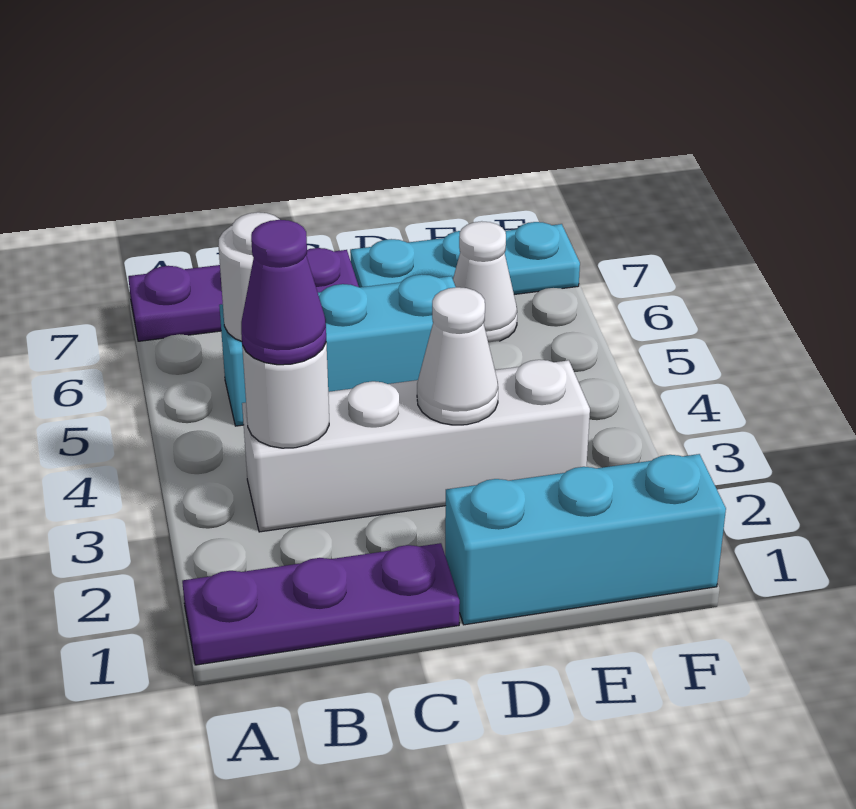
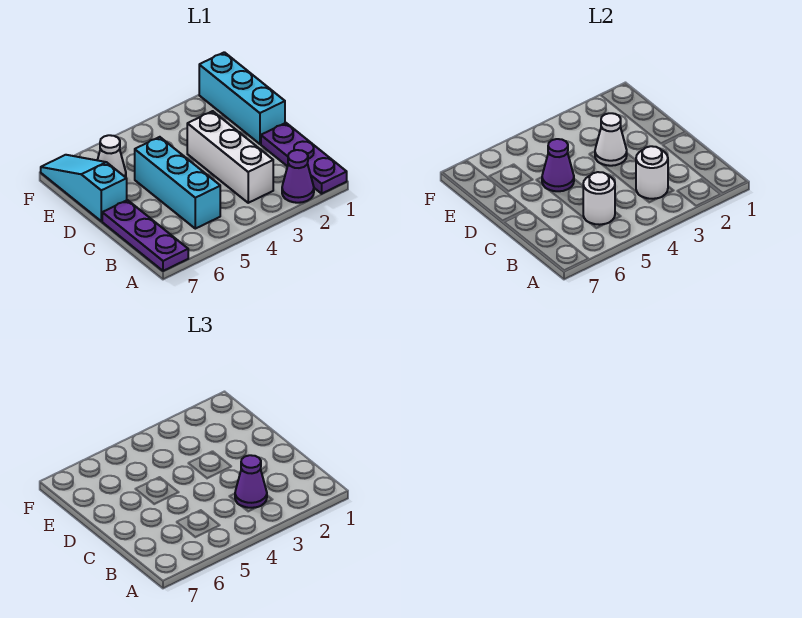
none -> purple cone A2 level 1
white brick B3:E3 level 1 -> white brick B3:D3 level 1
none -> purple cone D5 level 2
cyan plate D7:F7 level 1 -> cyan slope D7:F7 level 1 top D

